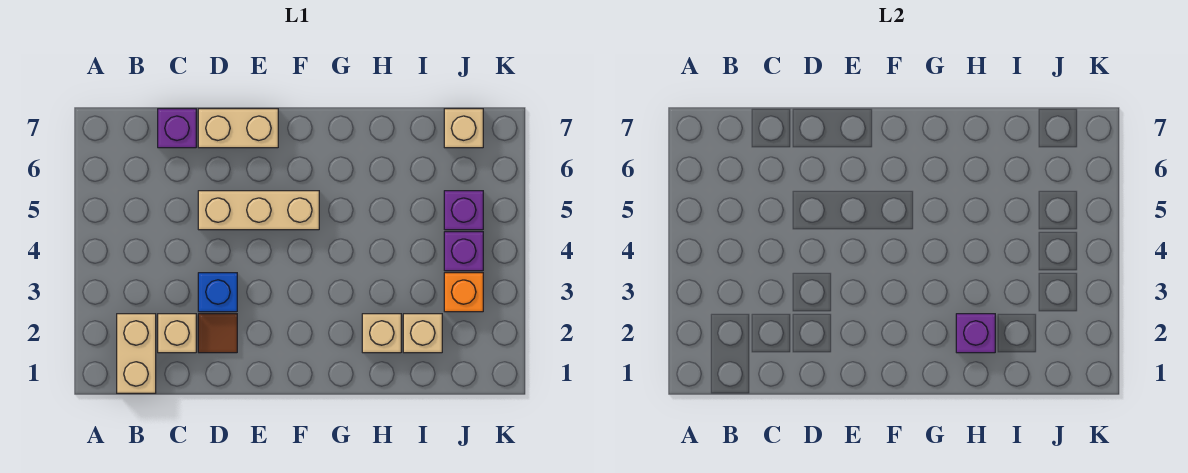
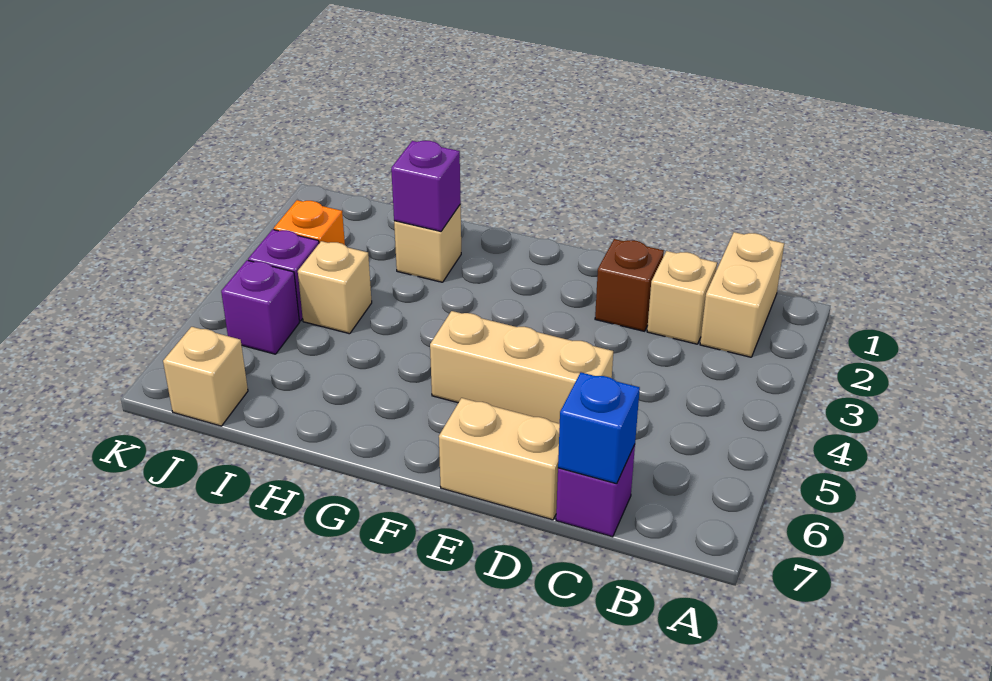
brown tile D2 level 1 -> brown brick D2 level 1
blue brick D3 level 1 -> blue brick C7 level 2
tan brick I2 level 1 -> tan brick I4 level 1

